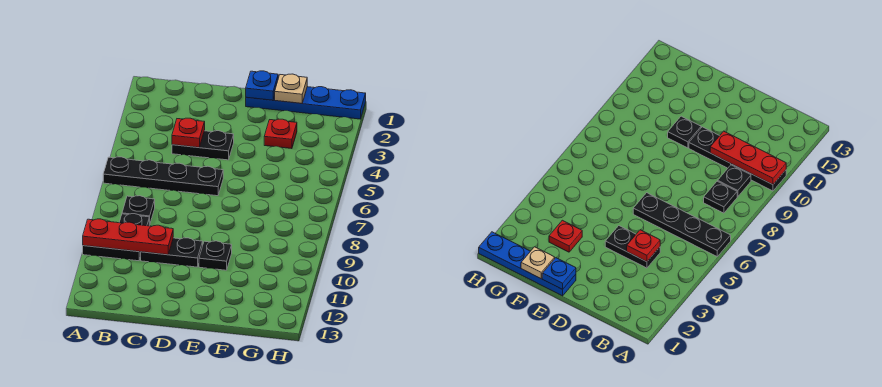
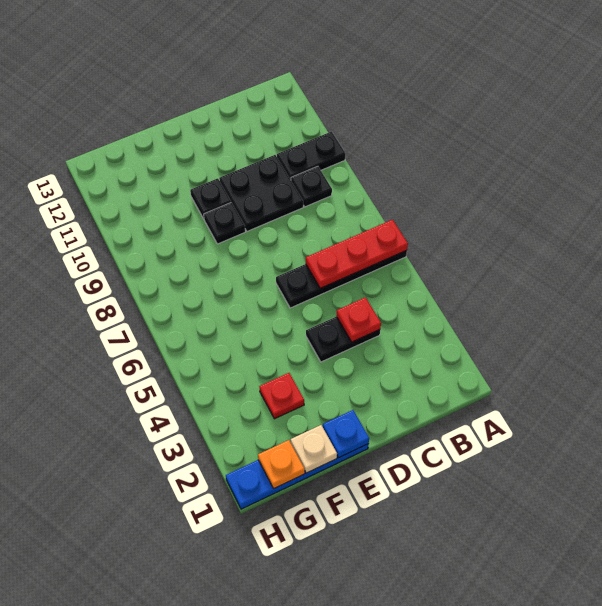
red plate A10:C10 level 2 -> red plate A6:C6 level 2
black plate B8 level 1 -> black plate E9 level 1
black plate C10:D10 level 1 -> black plate C9:D10 level 1
none -> orange plate G1 level 2

